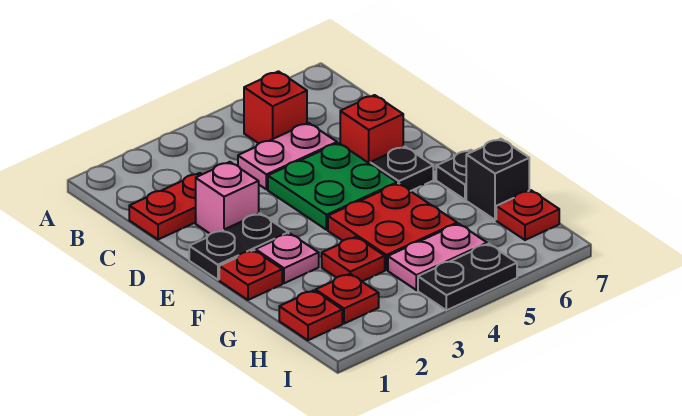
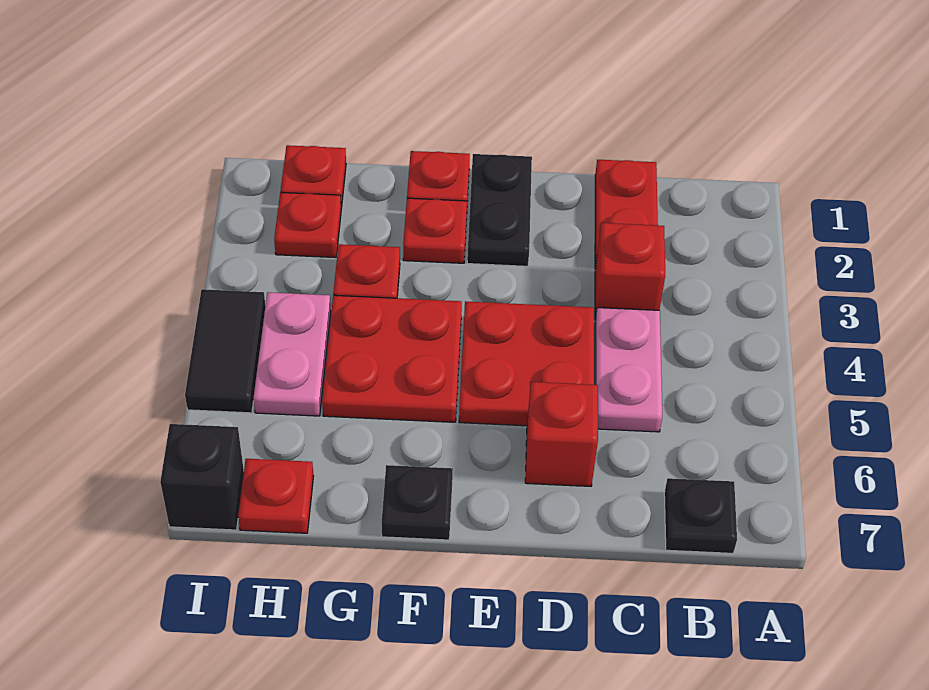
red brick B5 level 1 -> red brick C3 level 1
pink brick D2 level 1 -> none
green plate D4:E5 level 1 -> red plate D4:E5 level 1
black plate E6 level 1 -> black plate B7 level 1
pink plate F2 level 1 -> red plate F2 level 1
black brick G7 level 1 -> black brick I7 level 1
black plate I4:I5 level 1 -> black tile I4:I5 level 1

